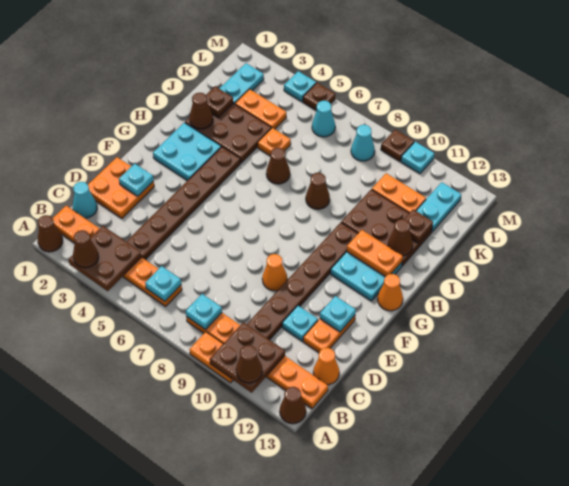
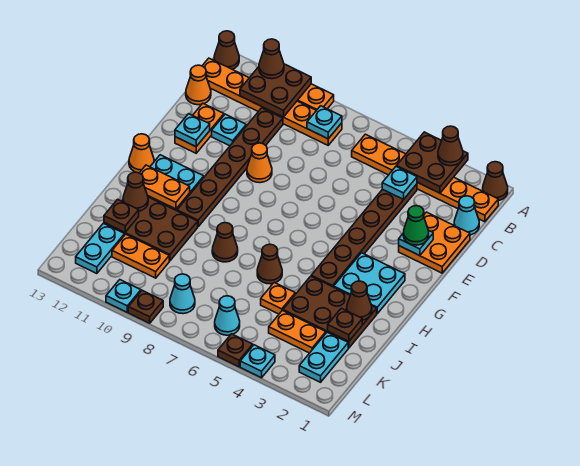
cyan plate B6 level 2 -> cyan plate C4 level 2
none -> green cone E2 level 3

